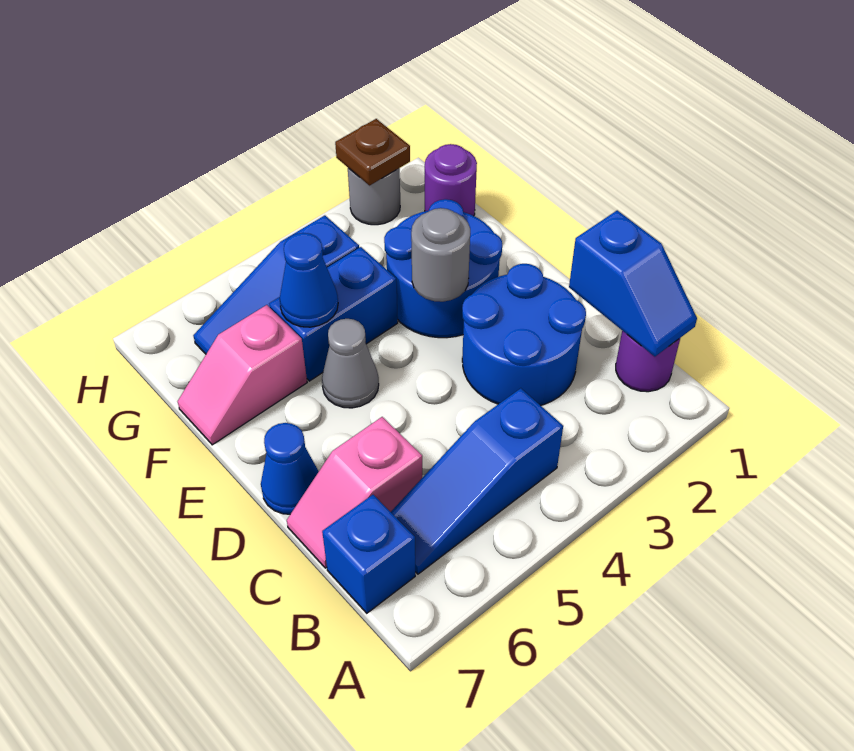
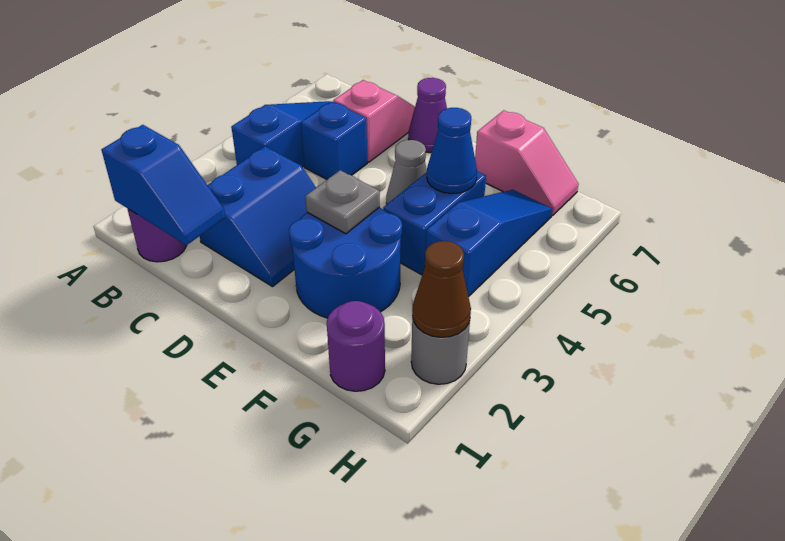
blue slope B1:C1 level 2 top C -> blue slope B1:C1 level 2 top B
blue brick B7 level 1 -> blue brick C5 level 1
blue round brick C2:D3 level 1 -> blue slope C2:D3 level 1 top C
blue cone D7 level 1 -> purple cone D7 level 1
grey round brick E3 level 2 -> grey plate E3 level 2
pink slope F6:F7 level 1 top 6 -> pink slope F7:G7 level 1 top F
brown plate H2 level 2 -> brown cone H2 level 2

